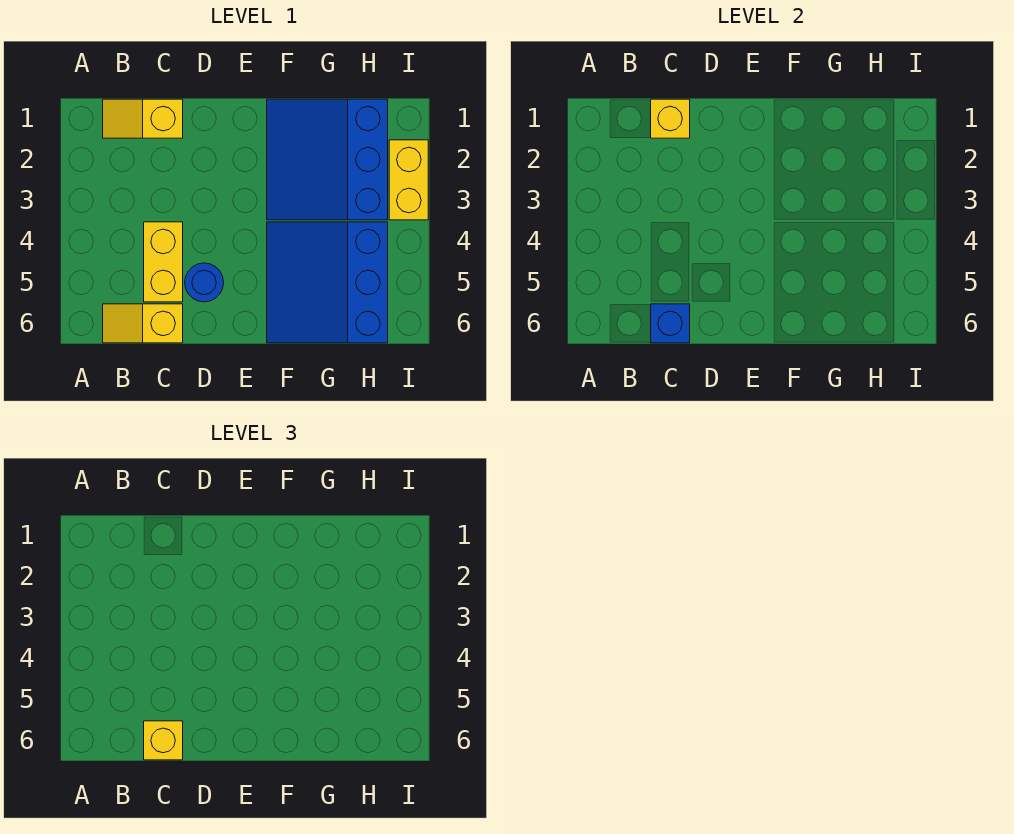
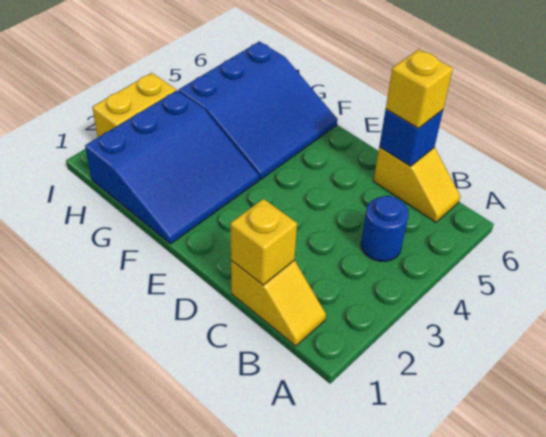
yellow brick C4:C5 level 1 -> none
blue round brick D5 level 1 -> blue round brick B4 level 1

